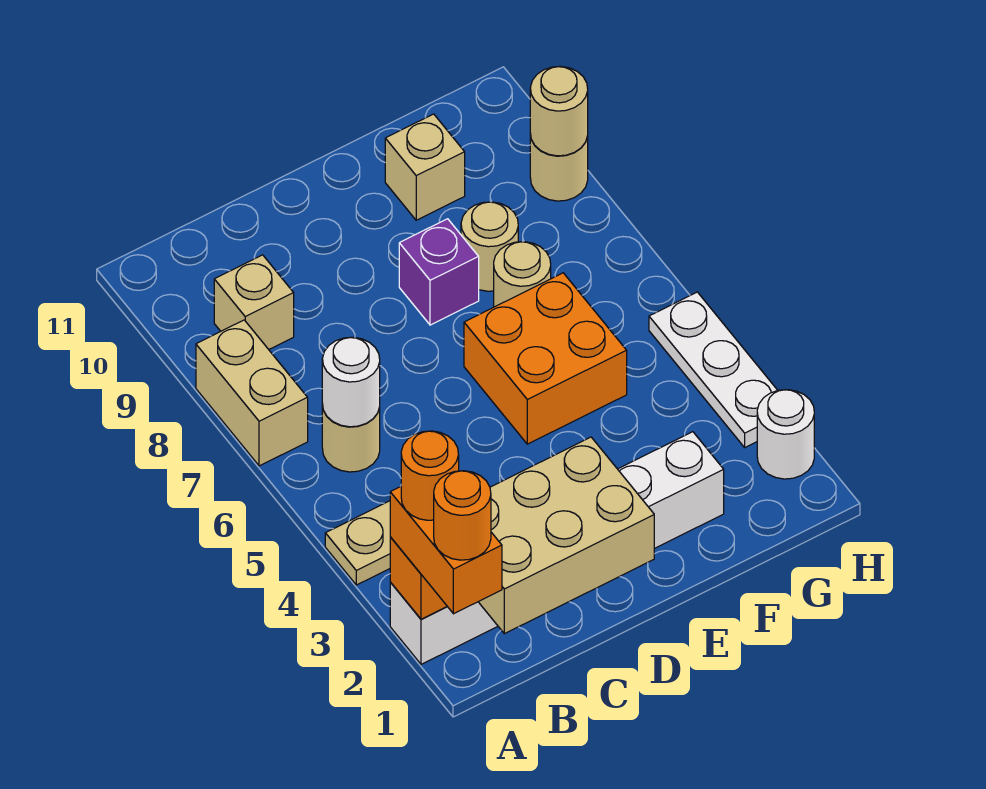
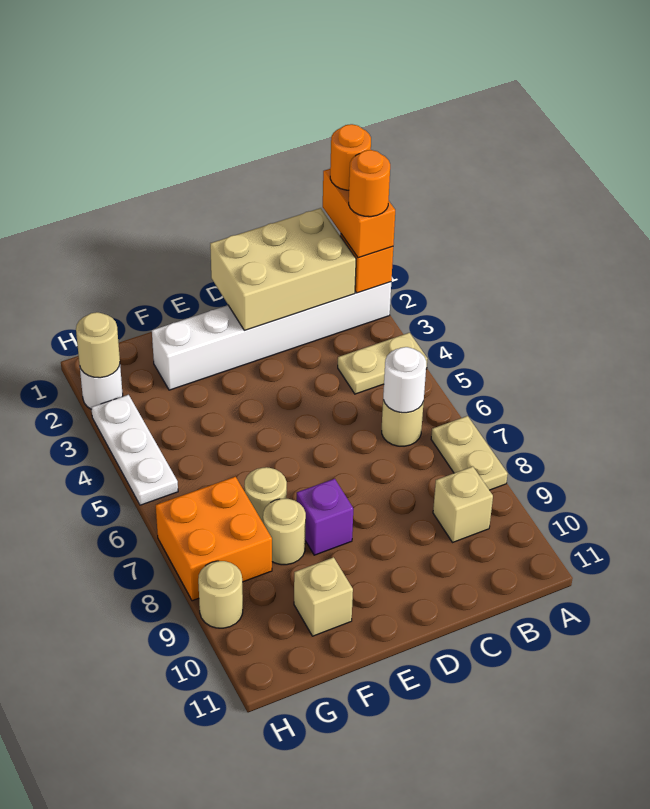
tan brick A7:A8 level 1 -> tan plate A7:A8 level 1
orange brick E5:F6 level 1 -> orange brick G7:H8 level 1
tan round brick H9 level 2 -> tan round brick H2 level 2

